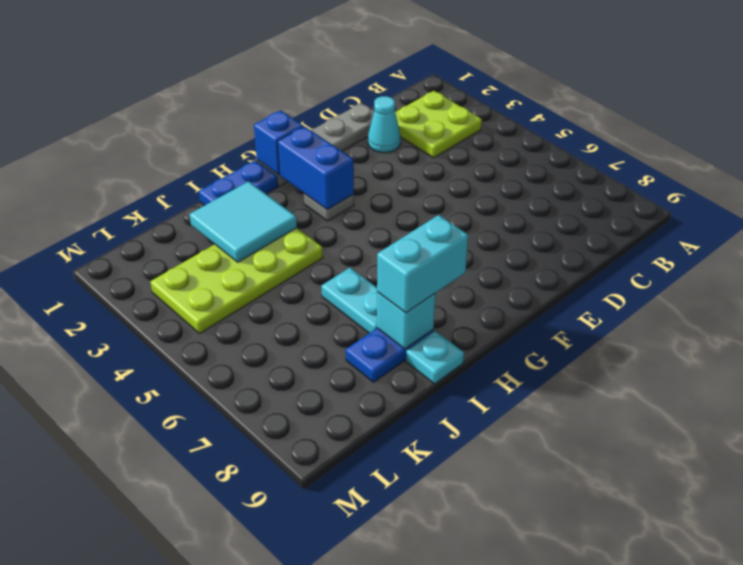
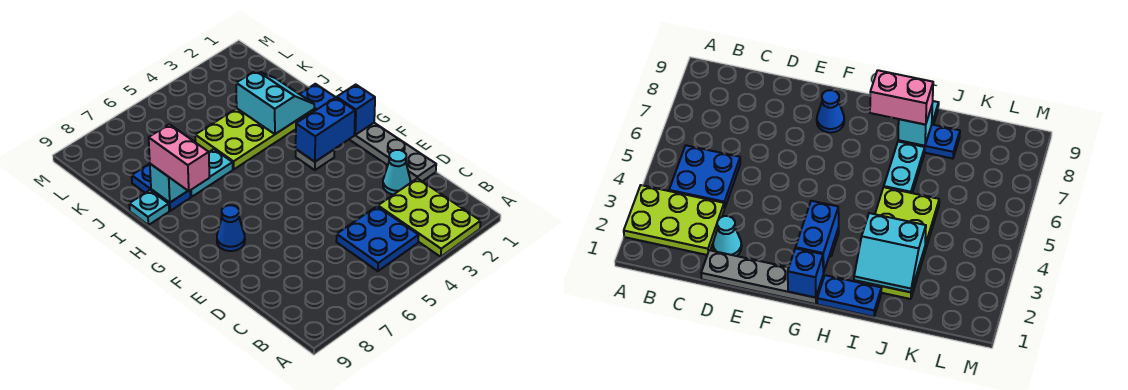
lime plate B2:C3 level 1 -> lime plate A2:C3 level 1
none -> blue plate B4:C5 level 1
none -> blue cone F8 level 1
cyan brick H8:I8 level 3 -> pink brick H8:I8 level 3
cyan tile I2:J3 level 2 -> cyan slope I2:J3 level 2 top 3
lime plate I3:L4 level 1 -> lime plate I2:J5 level 1

